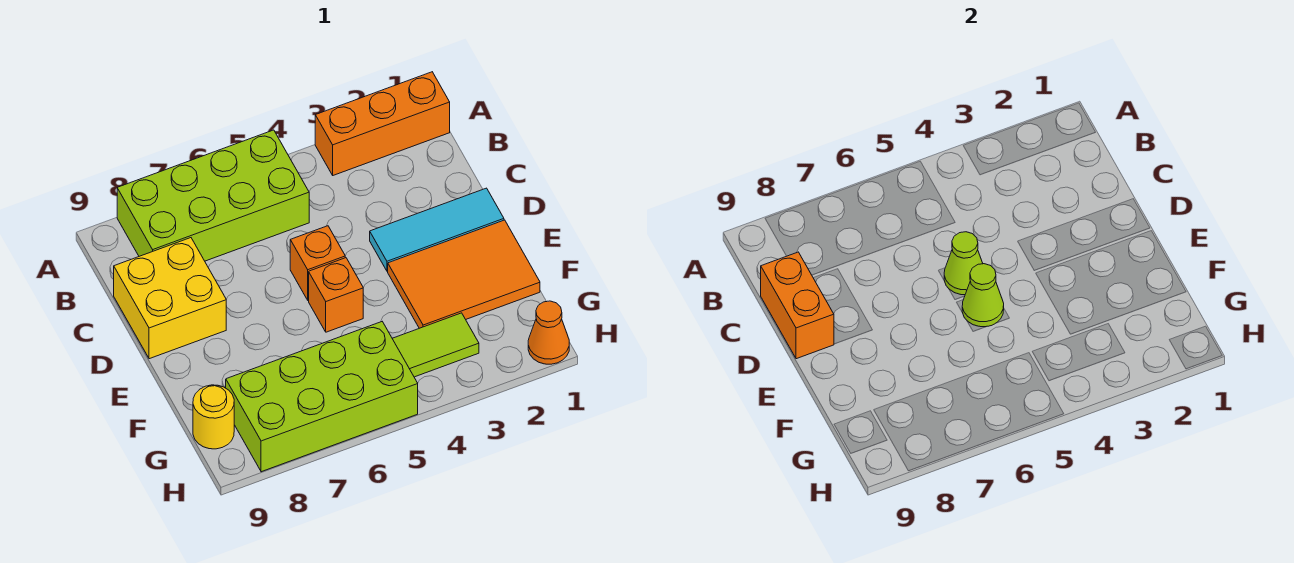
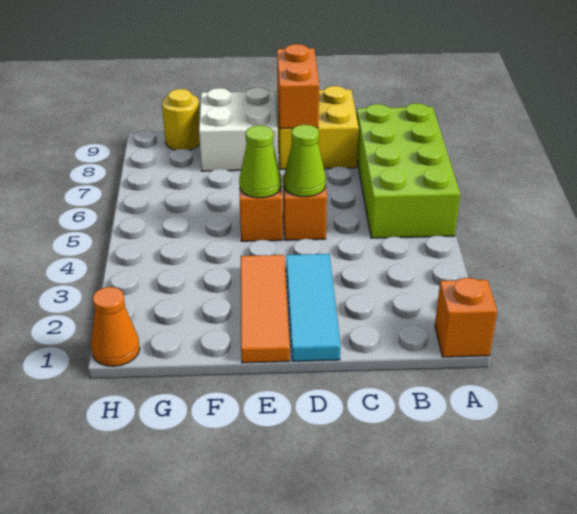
orange brick A1:A3 level 1 -> orange brick A1 level 1
orange brick C9:D9 level 2 -> orange brick D8:D9 level 2
orange tile E1:F3 level 1 -> orange tile E1:E3 level 1
none -> white brick E8:F9 level 1
lime tile G3:G4 level 1 -> none
lime brick G5:H8 level 1 -> none

